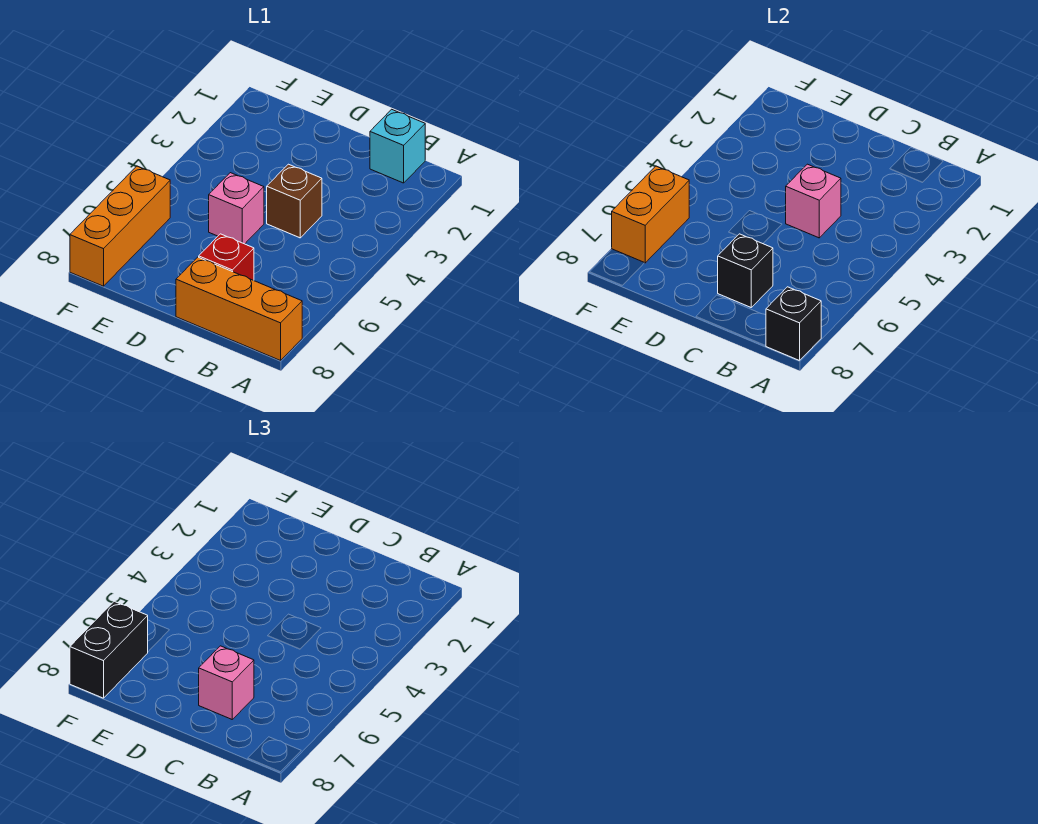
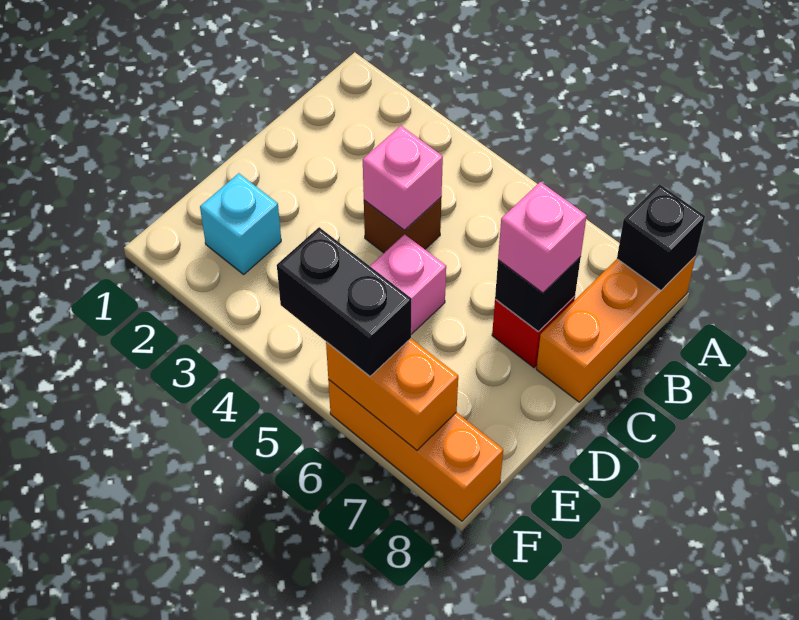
cyan brick B1 level 1 -> cyan brick E2 level 1
black brick F7:F8 level 3 -> black brick F5:F6 level 3

